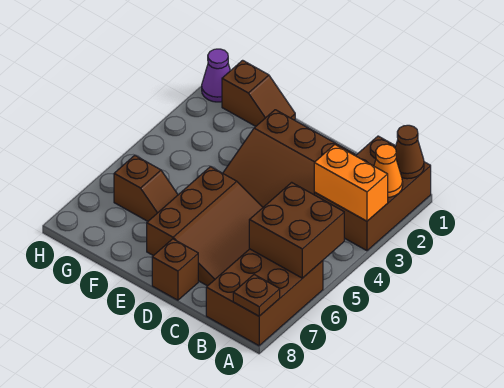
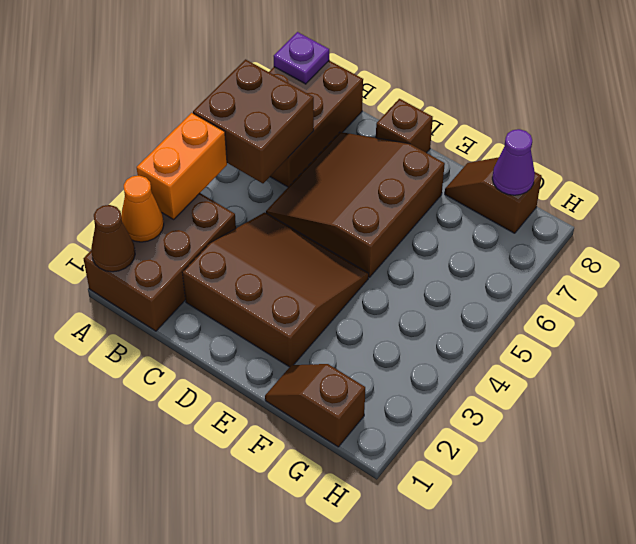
orange brick A3:B3 level 2 -> orange brick A3:A4 level 2
brown plate A8 level 2 -> purple plate A8 level 2
brown slope F6:G6 level 1 top G -> brown slope F8:G8 level 1 top G
purple cone H1 level 1 -> purple cone G8 level 2

